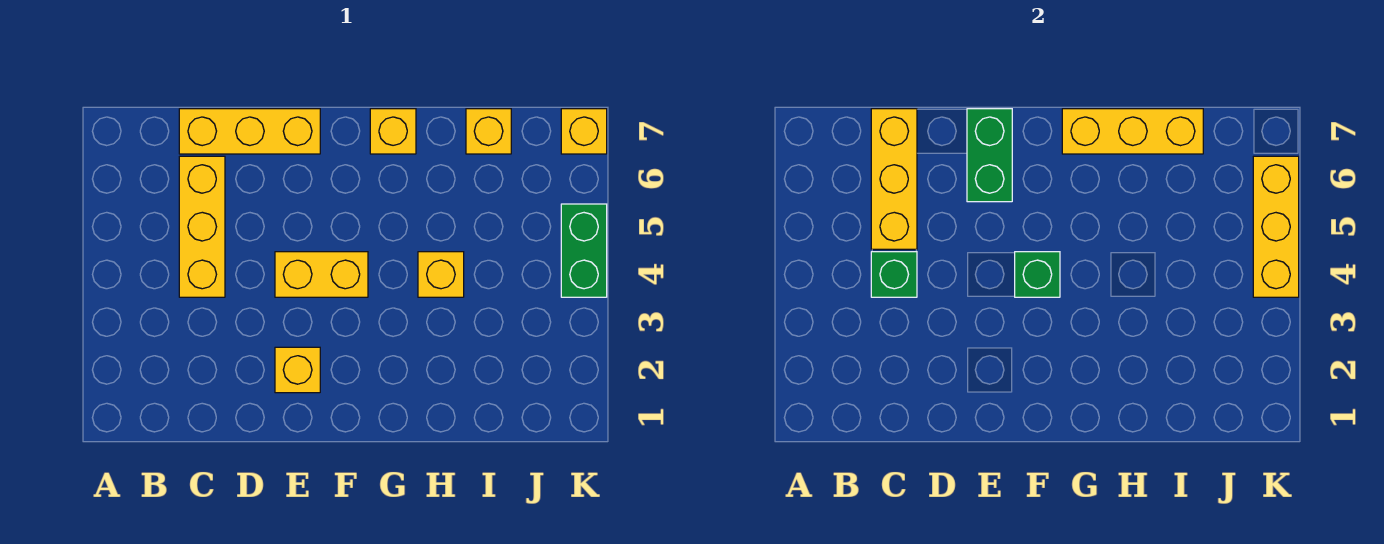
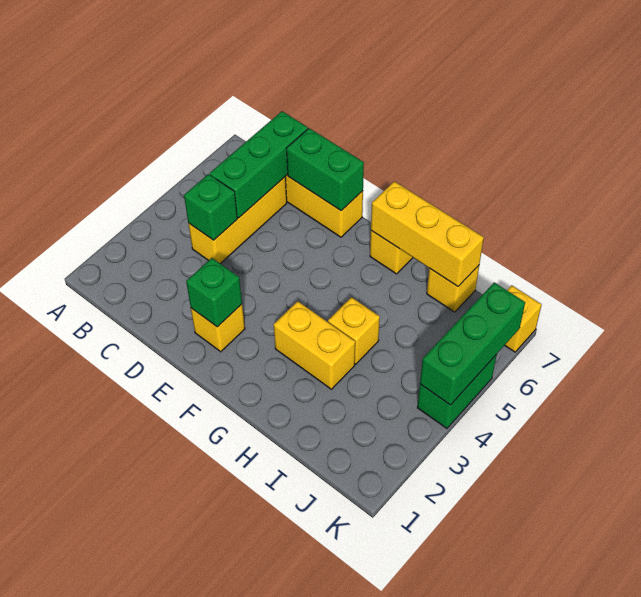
yellow brick C5:C7 level 2 -> green brick C5:C7 level 2
yellow brick E4:F4 level 1 -> yellow brick G3:H3 level 1
green brick E6:E7 level 2 -> green brick D7:E7 level 2
green brick F4 level 2 -> green brick E2 level 2
yellow brick K4:K6 level 2 -> green brick K4:K6 level 2

